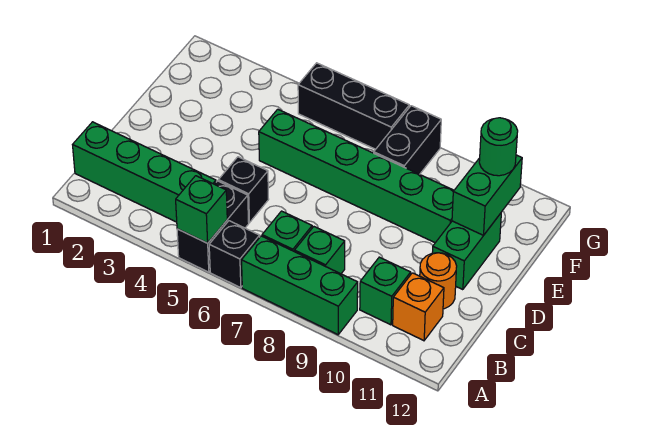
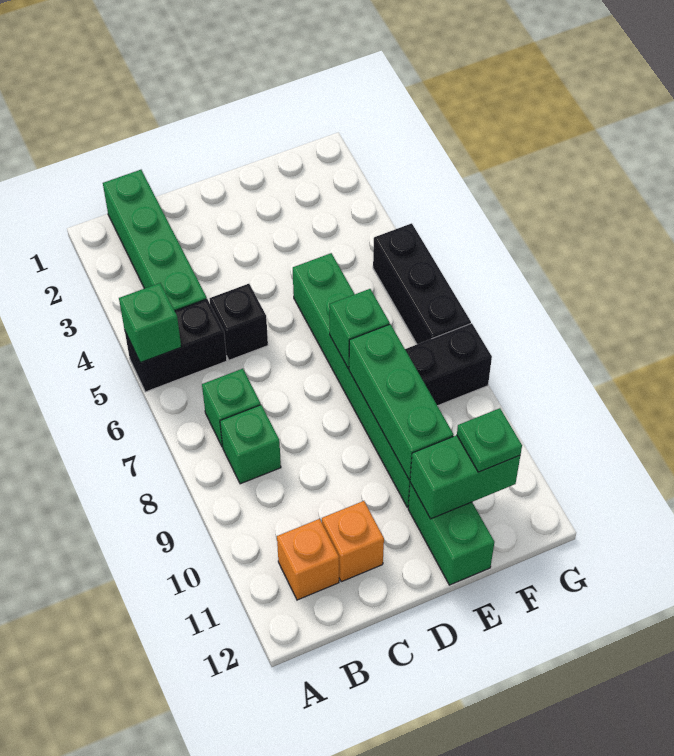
black brick A6 level 1 -> none
green brick A7:A9 level 1 -> green brick E8:E10 level 2
green brick B10 level 1 -> green brick E7 level 2
orange round brick C11 level 1 -> orange brick C11 level 1
green brick D11:E11 level 1 -> green brick E11:E12 level 1
green round brick F11 level 3 -> green plate F11 level 3

